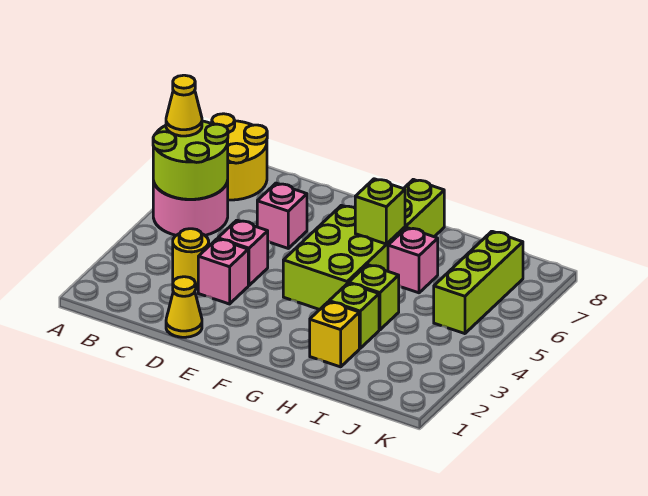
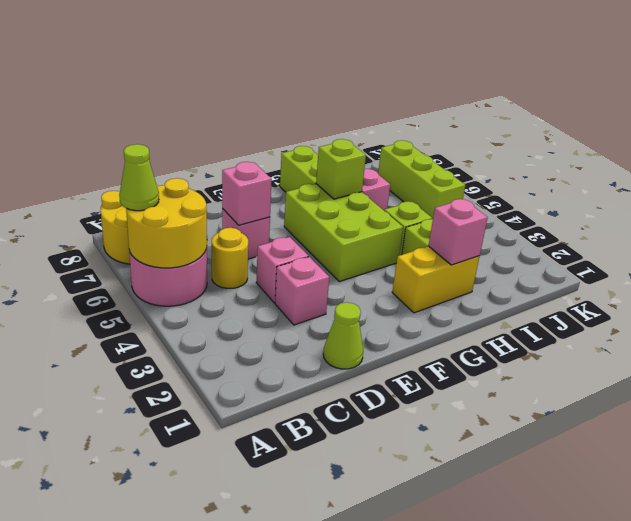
lime round brick A5:B6 level 2 -> yellow round brick A5:B6 level 2
yellow cone A6 level 3 -> lime cone A6 level 3
yellow round brick C3 level 1 -> yellow round brick C5 level 1
yellow cone D1 level 1 -> lime cone D1 level 1
none -> pink brick D6 level 2
yellow brick H2 level 1 -> yellow brick G2:H2 level 1
none -> pink brick H2 level 2

